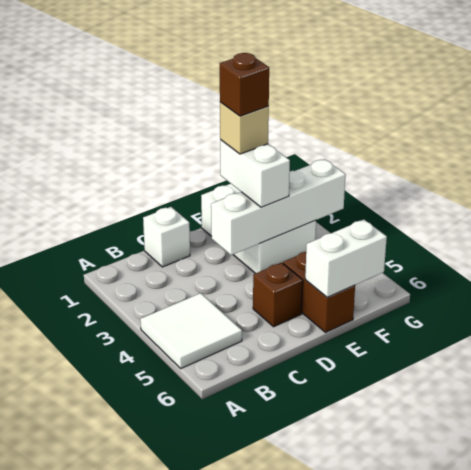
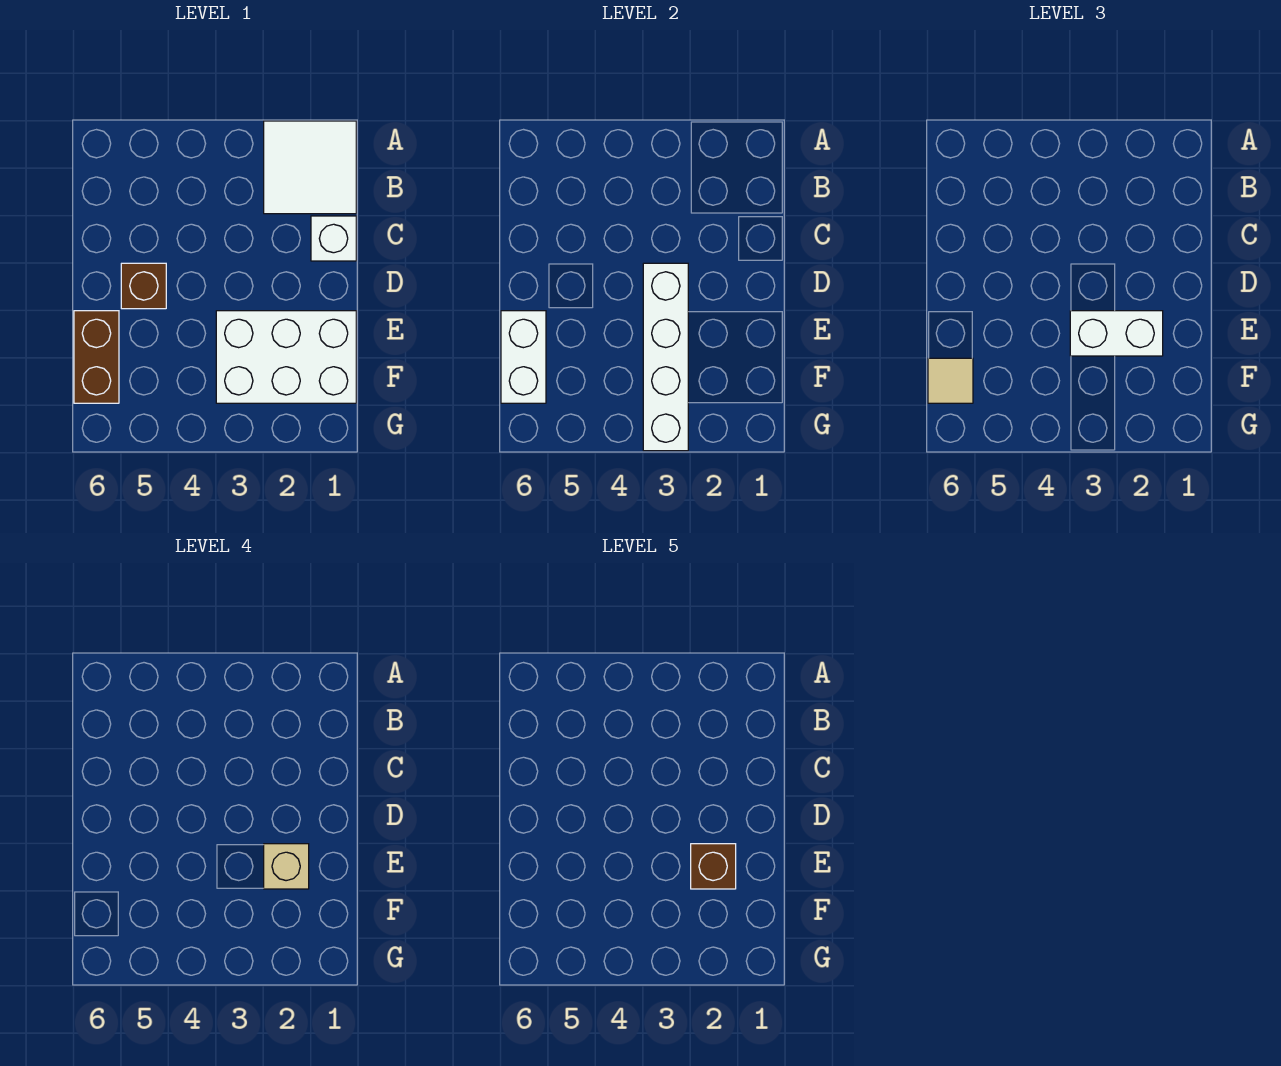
white tile A4:B5 level 1 -> white tile A1:B2 level 1
brown brick E5:E6 level 1 -> brown brick E6:F6 level 1
none -> tan tile F6 level 3

